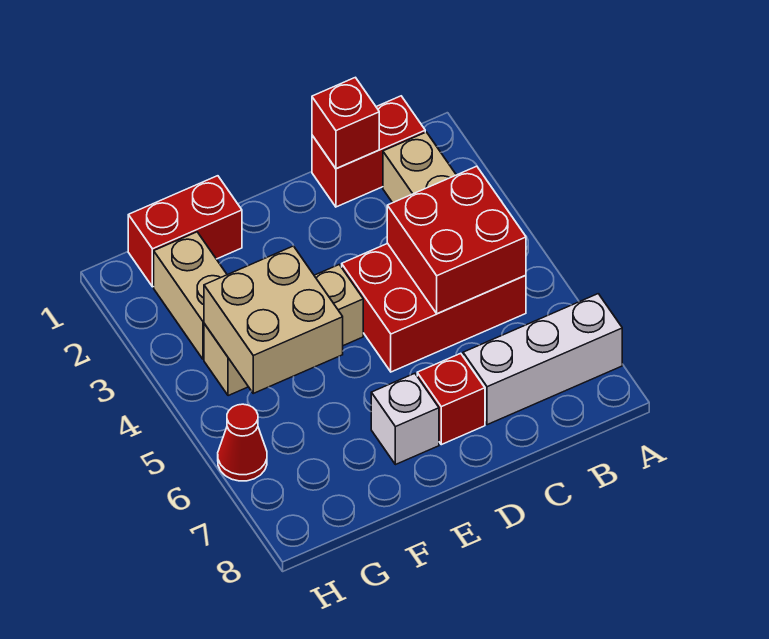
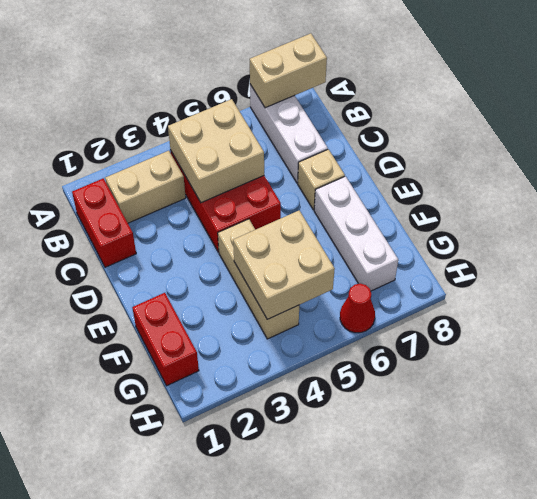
red brick B4:C5 level 2 -> tan brick B4:C5 level 2
red brick C1 level 2 -> none
red brick D7 level 1 -> tan brick D7 level 1
white brick E7 level 1 -> white brick E7:G7 level 1
tan brick G2:G3 level 1 -> tan brick A7:A8 level 2

